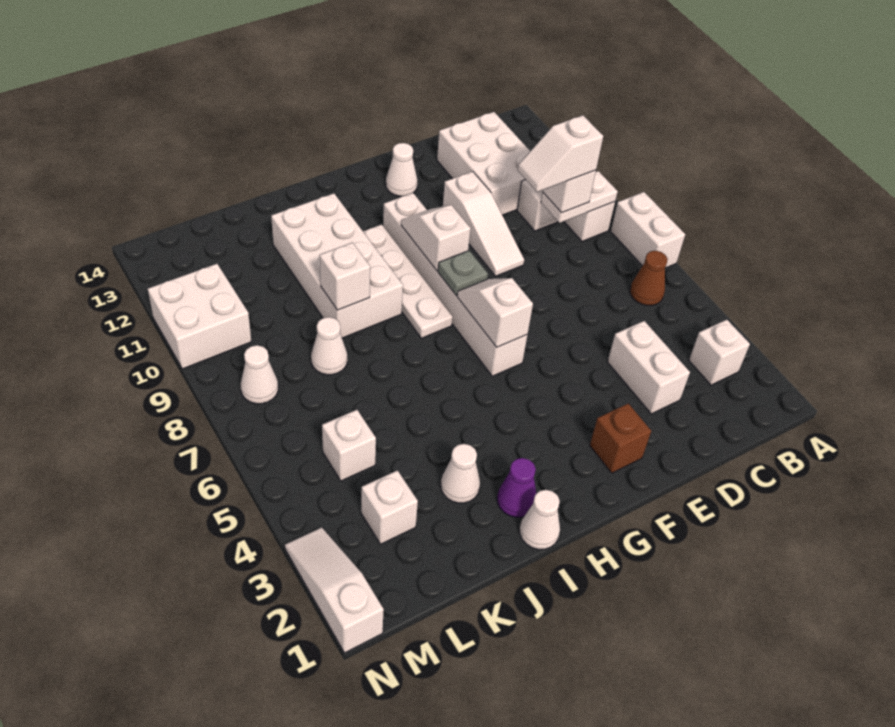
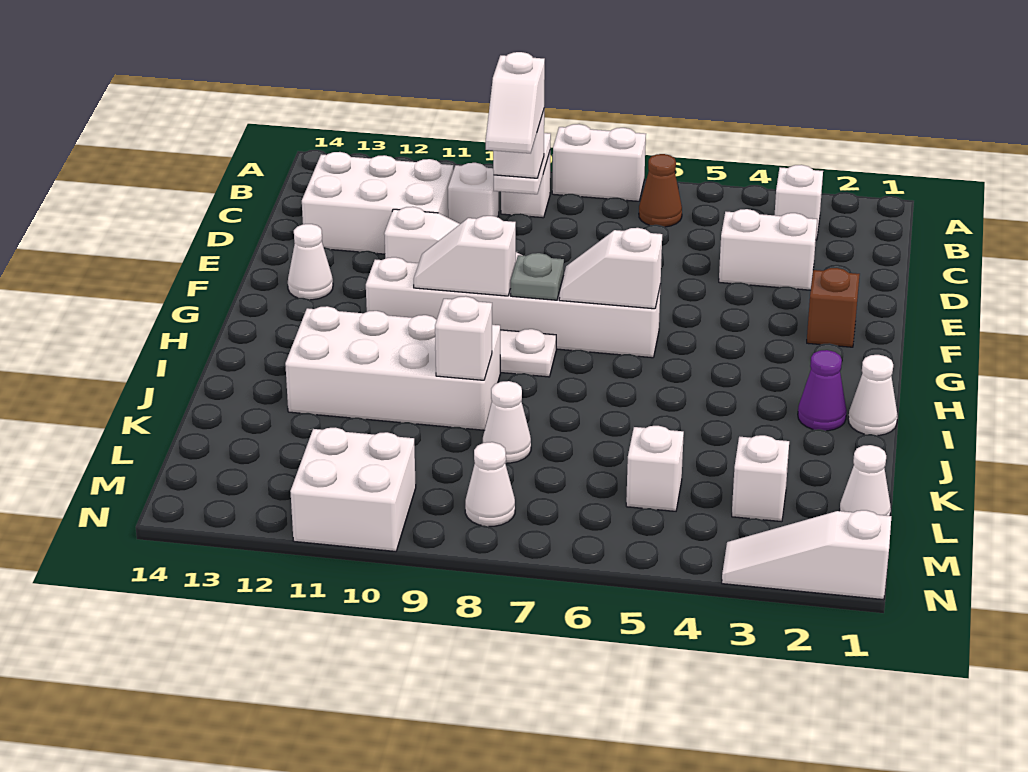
white cone J3 level 1 -> white cone L1 level 1

